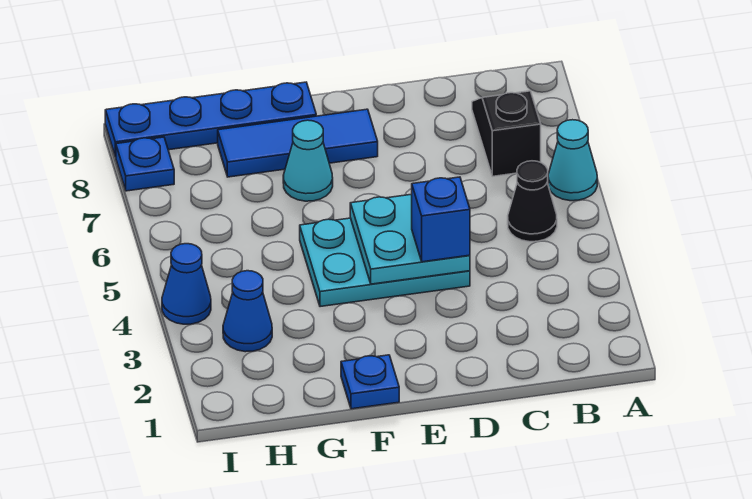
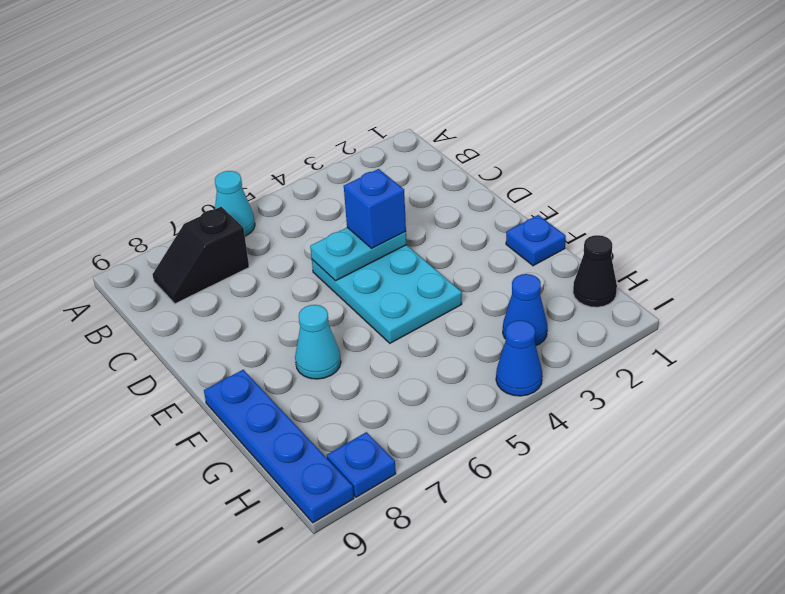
black cone B5 level 1 -> black cone H1 level 1
cyan plate D4:E5 level 2 -> cyan plate D4:D5 level 2
blue tile E8:G8 level 1 -> none

